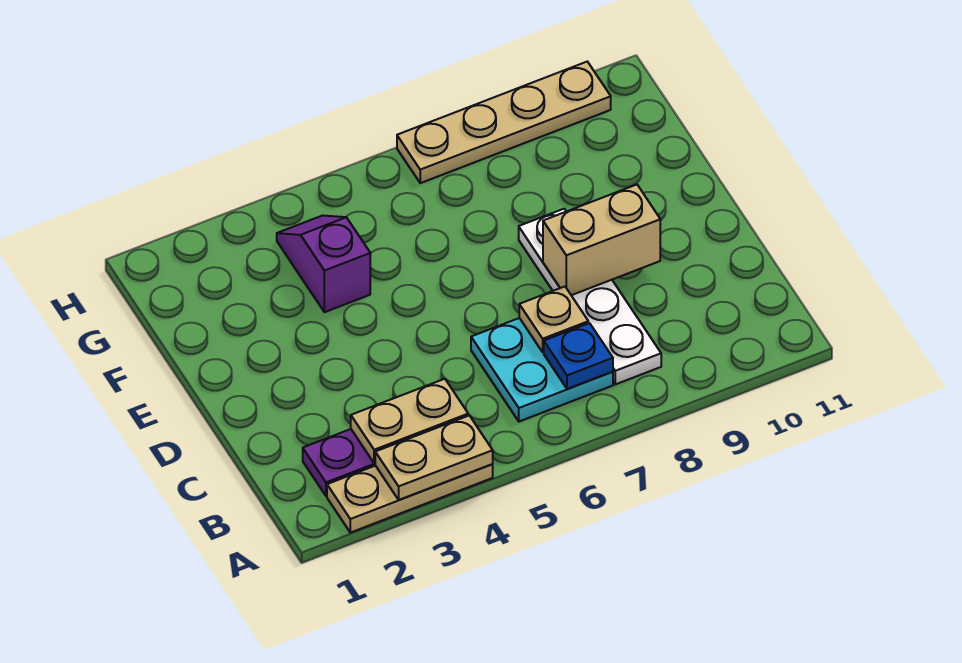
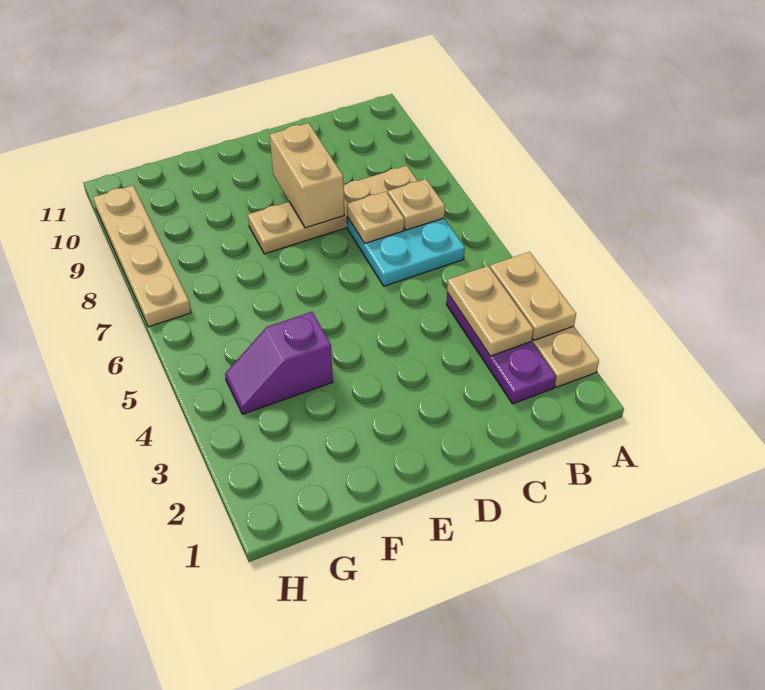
blue plate B7 level 2 -> tan plate B7 level 2
white plate B8:E8 level 1 -> tan plate B8:E8 level 1

